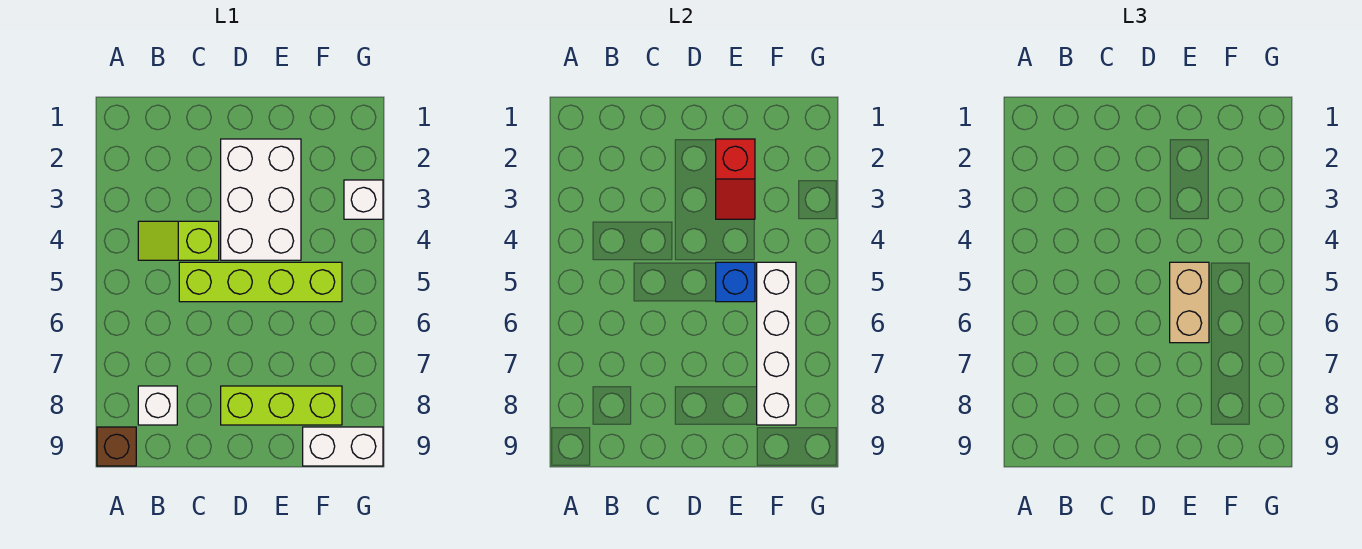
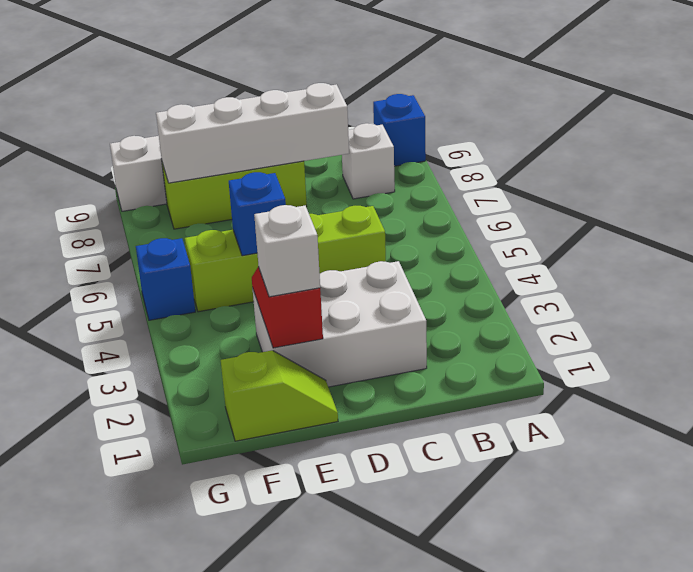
brown brick A9 level 1 -> blue brick A9 level 1
lime slope B4:C4 level 1 top C -> lime slope E1:F1 level 1 top F
white brick D2:E4 level 1 -> white brick C2:E3 level 1
tan brick E5:E6 level 3 -> none
white brick F5:F8 level 2 -> white brick C8:F8 level 2
white brick G3 level 1 -> white brick E2 level 3
none -> blue brick G5 level 1

